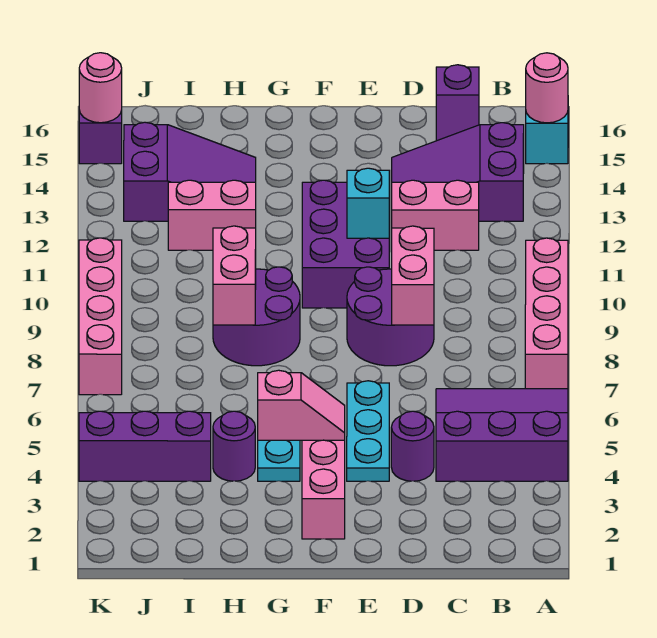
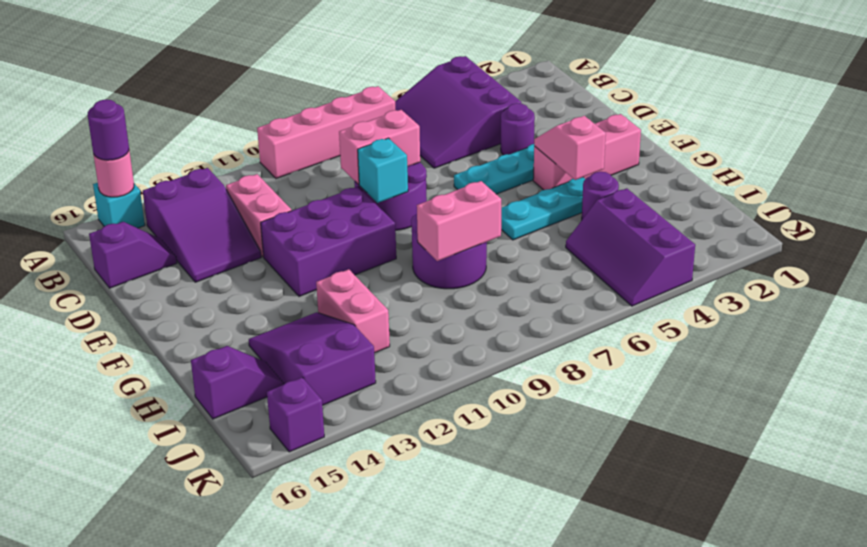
none -> purple round brick A15 level 3
cyan brick E11 level 2 -> cyan brick E9 level 2
none -> purple slope I15:I16 level 1 top 16
pink brick K7:K10 level 1 -> none
pink round brick K15 level 2 -> none

